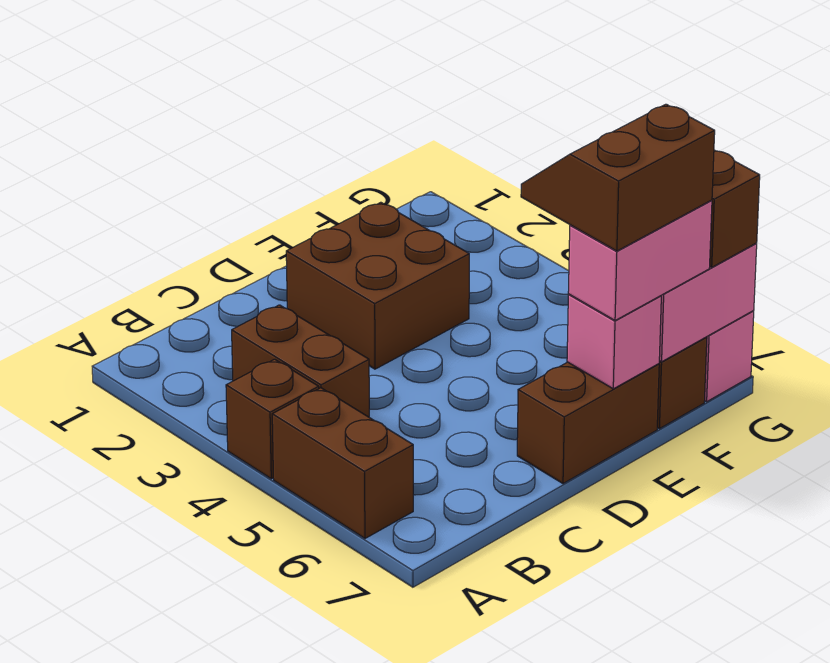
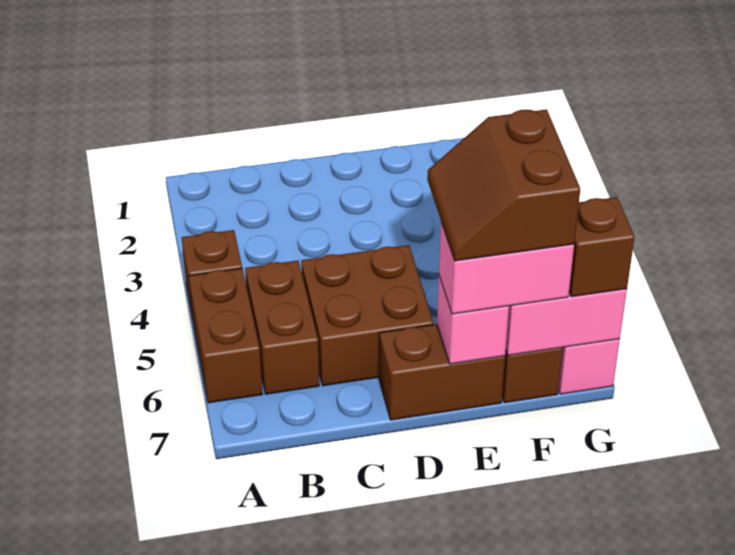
brown brick B3:B4 level 1 -> brown brick B5:B6 level 1
brown brick D2:E3 level 1 -> brown brick C5:D6 level 1
brown slope E6:F7 level 4 top 7 -> brown slope E6:F7 level 4 top F

